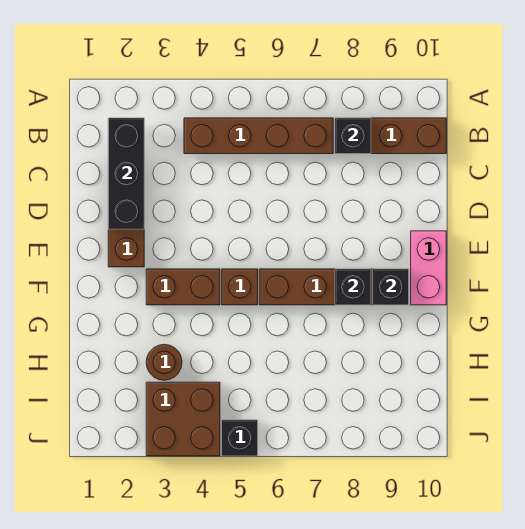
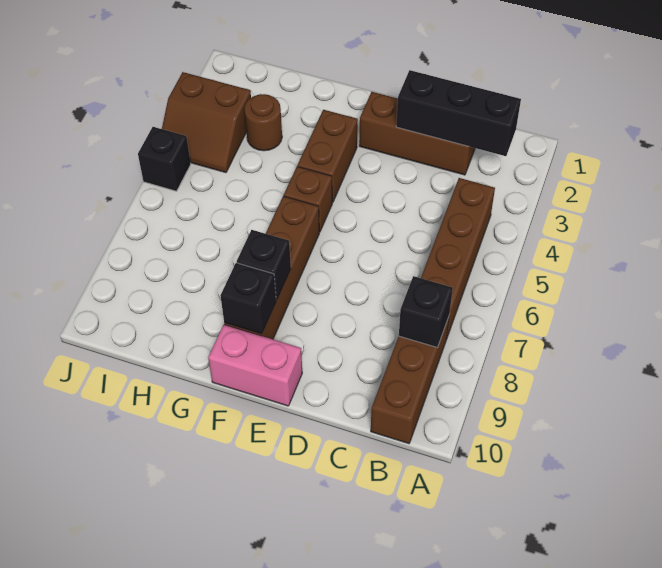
brown brick I3:J4 level 1 -> brown slope I3:J4 level 1 top 3

